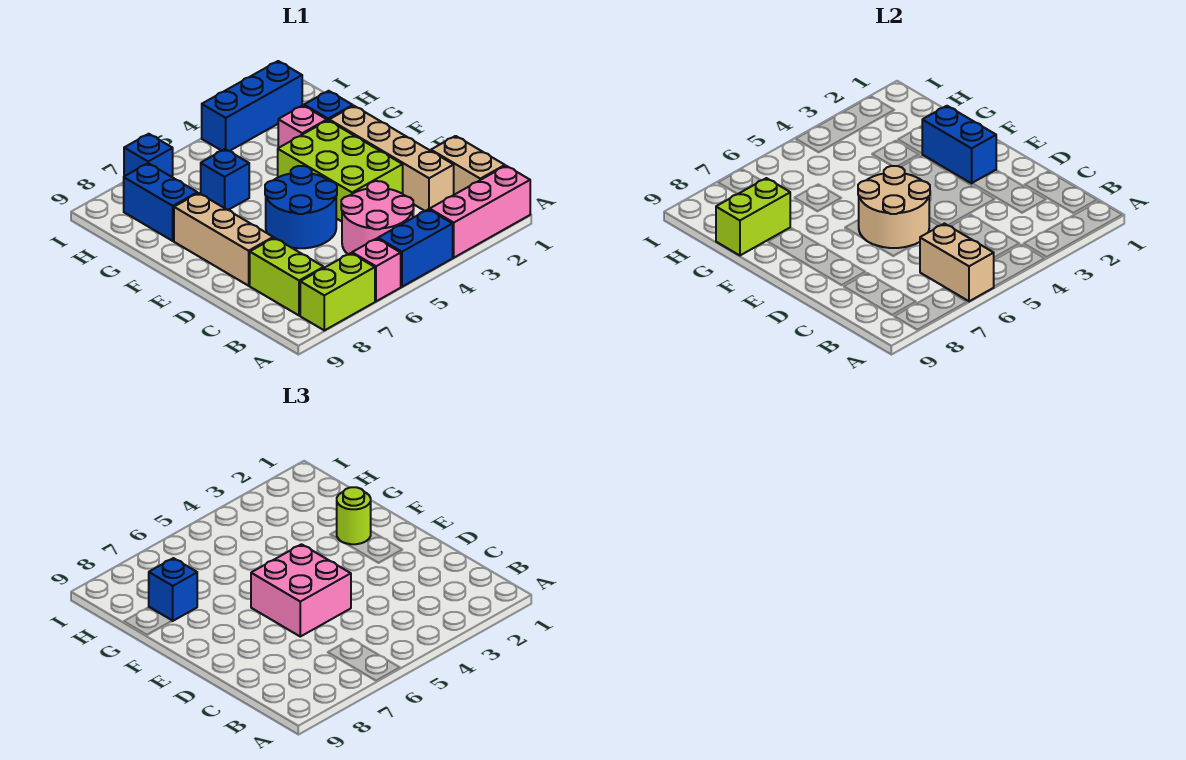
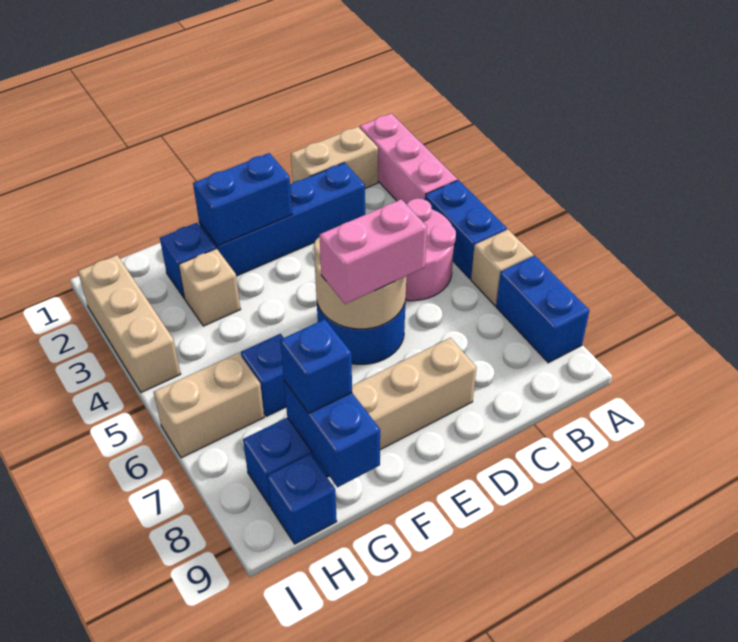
pink brick A6 level 1 -> tan brick A6 level 1
tan brick A6:B6 level 2 -> tan brick H6:I6 level 1
lime brick A7:A8 level 1 -> blue brick A7:A8 level 1
lime brick B8:C8 level 1 -> none
tan brick C2:F2 level 1 -> blue brick C2:F2 level 1
lime brick D3:F4 level 1 -> none
pink brick D5:E6 level 3 -> pink brick D6:E6 level 3
lime round brick F2 level 3 -> none
pink brick G3 level 1 -> tan brick G3 level 1
lime brick G8:G9 level 2 -> blue brick G8:G9 level 2
blue brick I2:I4 level 1 -> tan brick I2:I4 level 1
blue brick I7 level 1 -> blue brick H9 level 1

